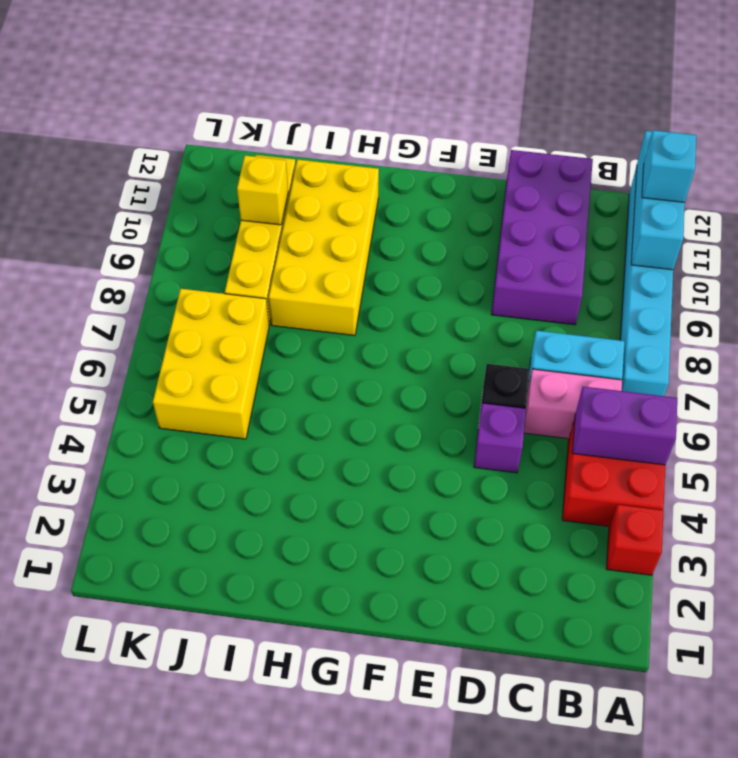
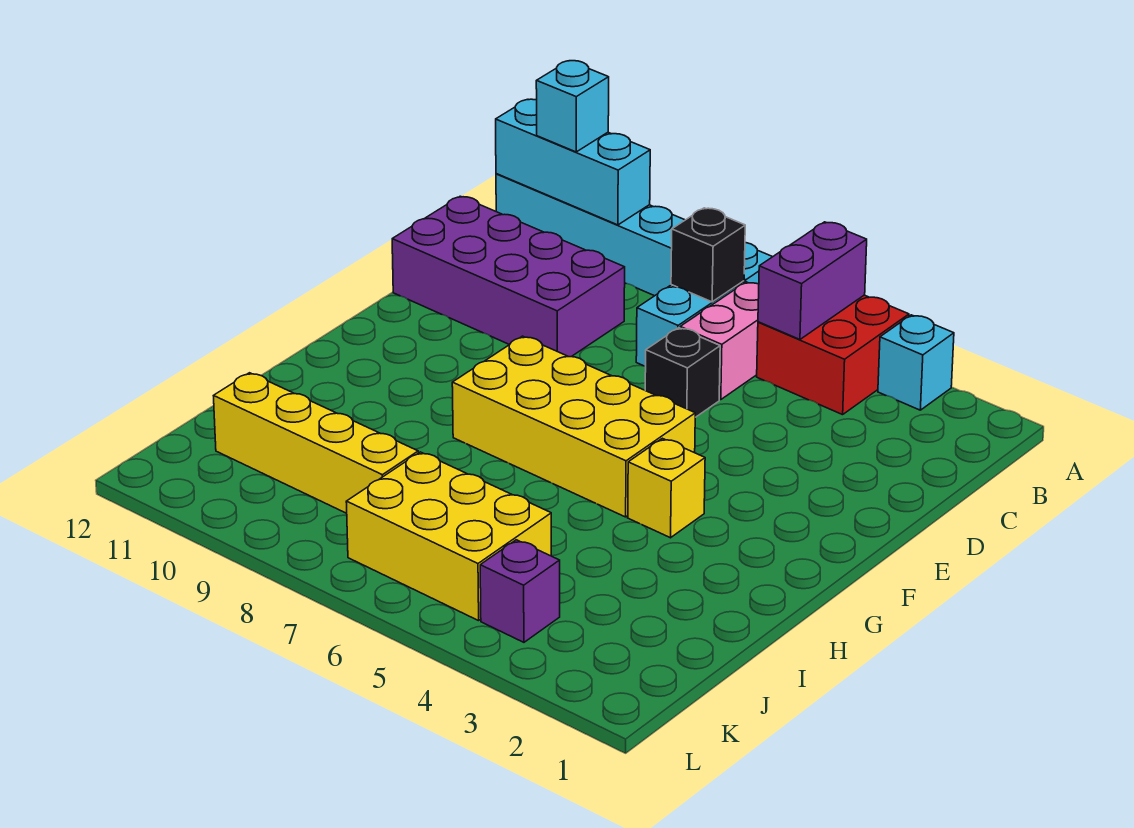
red brick A3 level 1 -> cyan brick A3 level 1
none -> black brick B7 level 2
purple brick D5 level 1 -> purple brick K4 level 1
yellow brick H8:I11 level 1 -> yellow brick F5:G8 level 1
yellow brick J10 level 2 -> yellow brick G4 level 1

